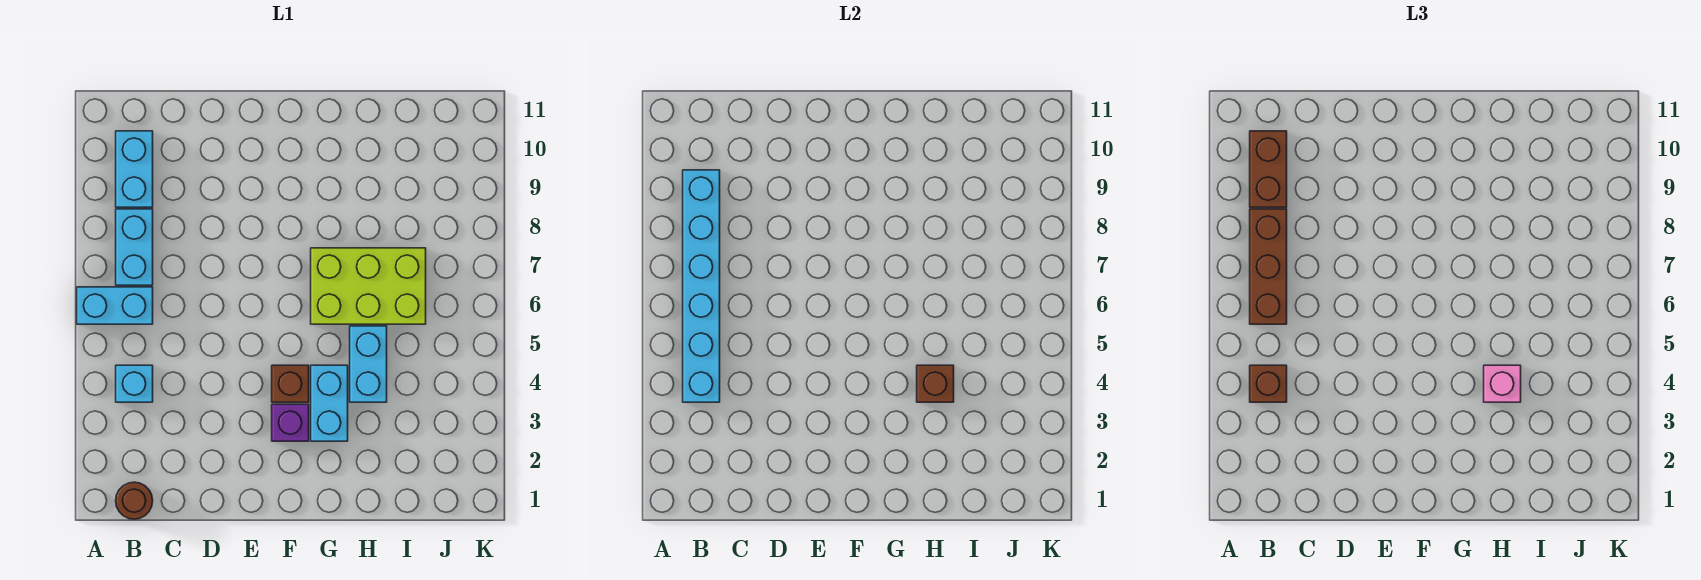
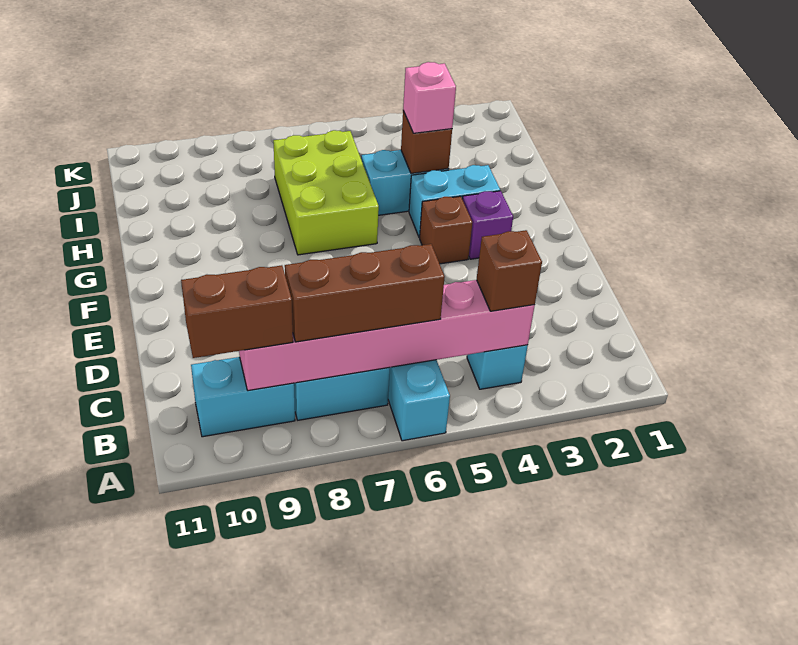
brown round brick B1 level 1 -> none
cyan brick B4:B9 level 2 -> pink brick B4:B9 level 2

